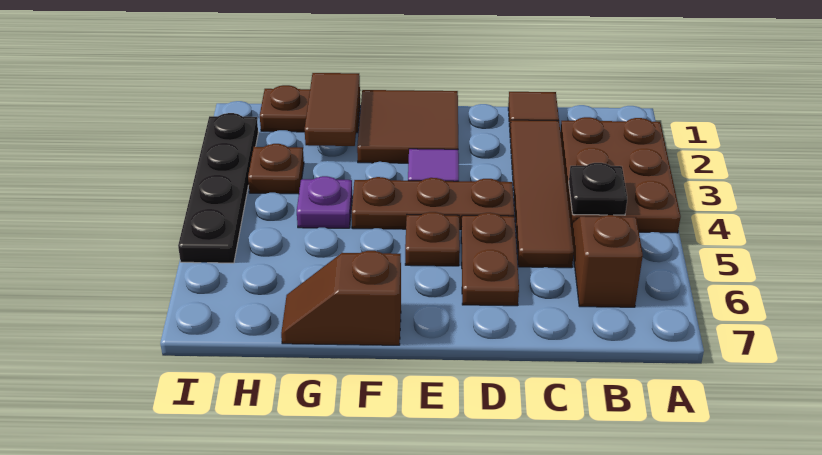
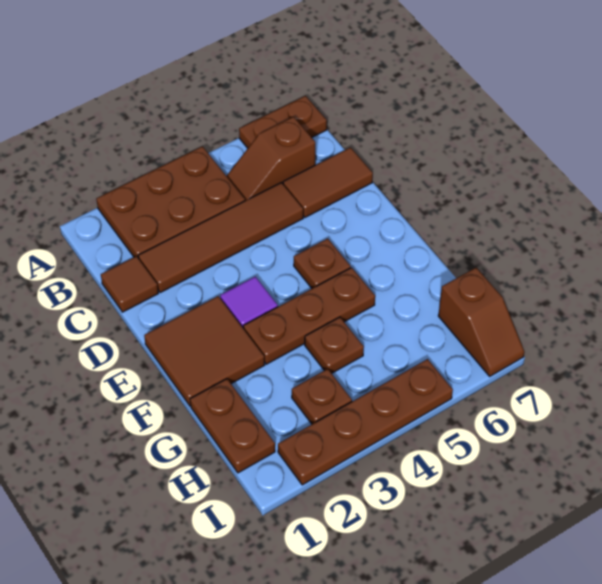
black plate B4 level 2 -> none
brown plate D4:F4 level 1 -> brown plate F3:F5 level 1
brown plate D5:D6 level 1 -> brown plate A6:A7 level 1
brown slope F7:G7 level 1 top F -> brown slope H7:I7 level 1 top H
brown tile G1:G2 level 2 -> brown tile C6:C7 level 1
purple plate G4 level 1 -> brown plate G4 level 1
black plate I2:I5 level 1 -> brown plate I2:I5 level 1

